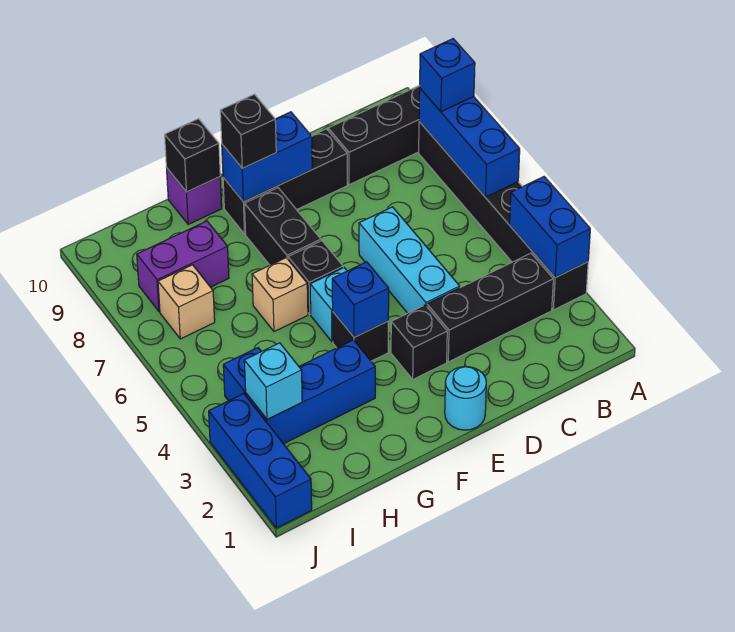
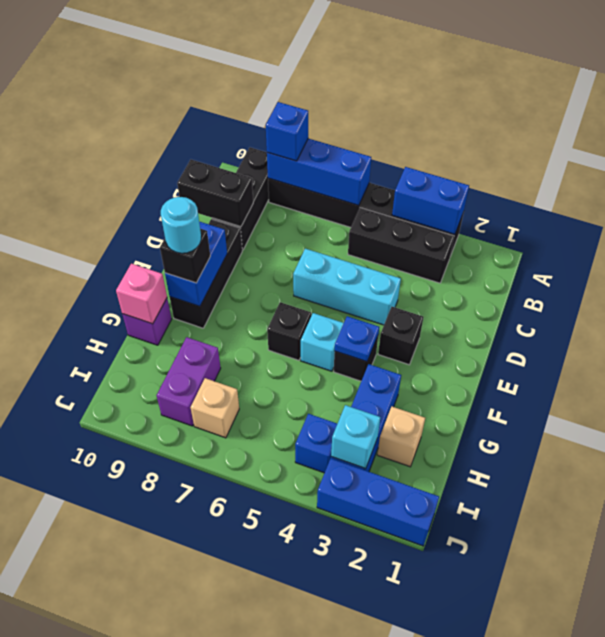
black brick B3:D3 level 1 -> black brick B3:B5 level 1
cyan round brick E1 level 1 -> cyan round brick F9 level 4
blue brick F4 level 2 -> blue plate F4 level 2
black brick F7:F8 level 1 -> black brick C9:C10 level 2
tan brick G6 level 1 -> tan brick H2 level 1
black brick G10 level 2 -> pink brick G10 level 2

